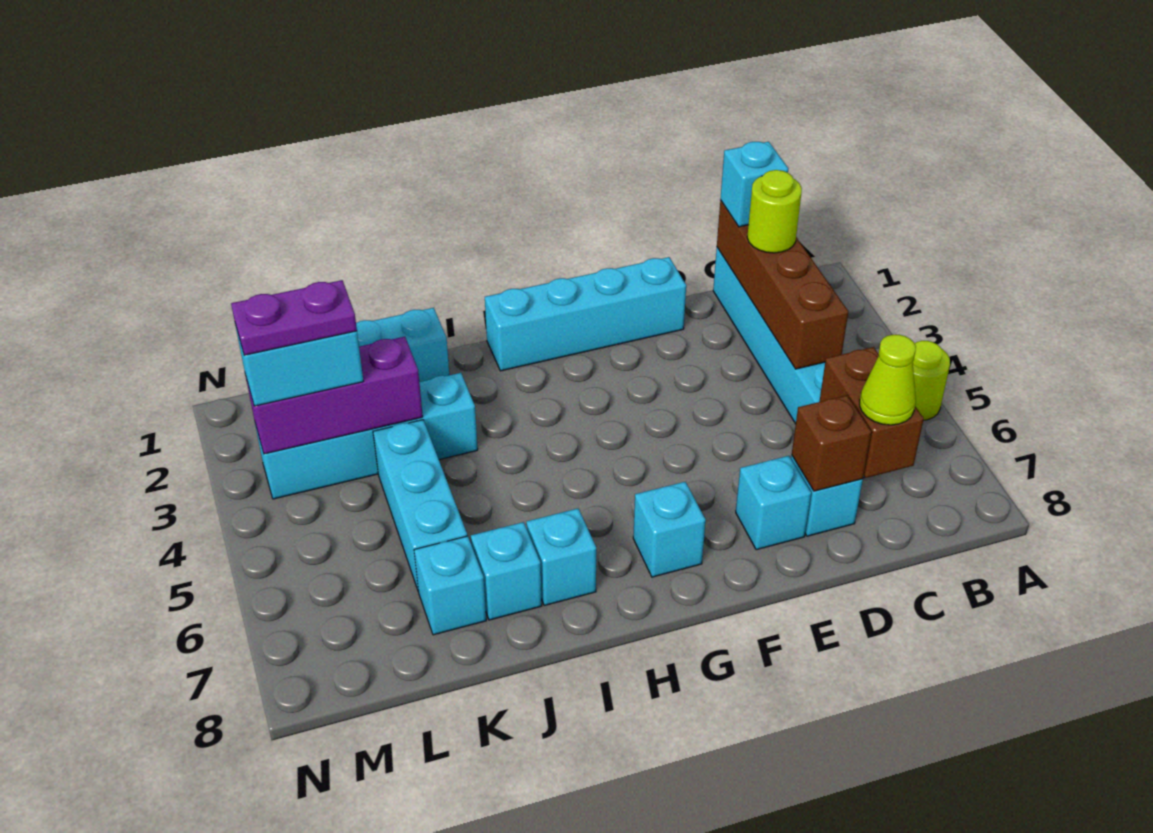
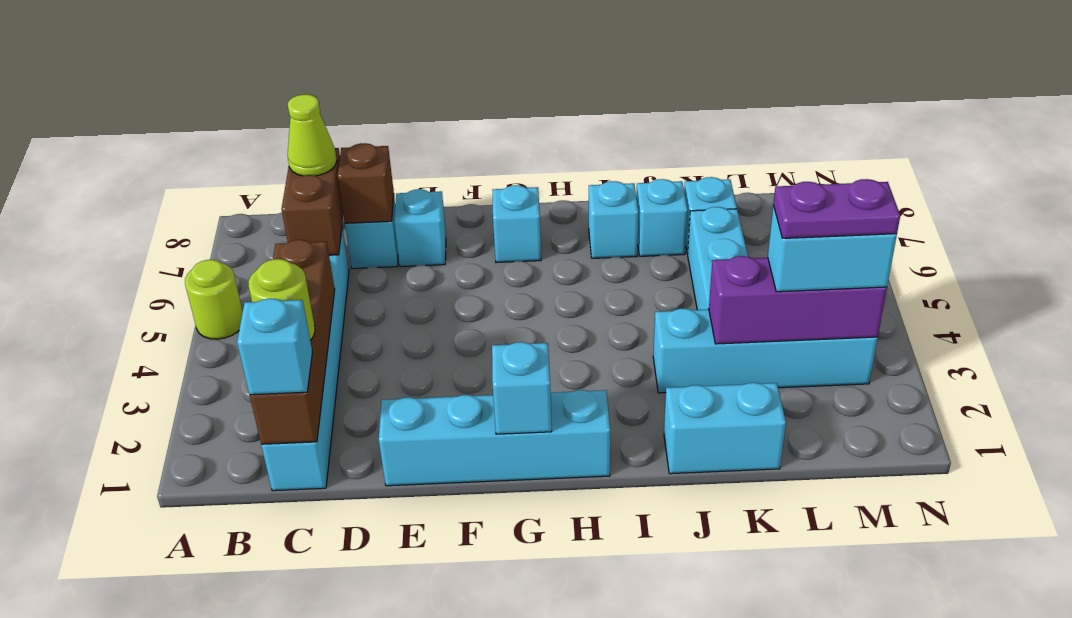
none -> cyan brick G1 level 2

